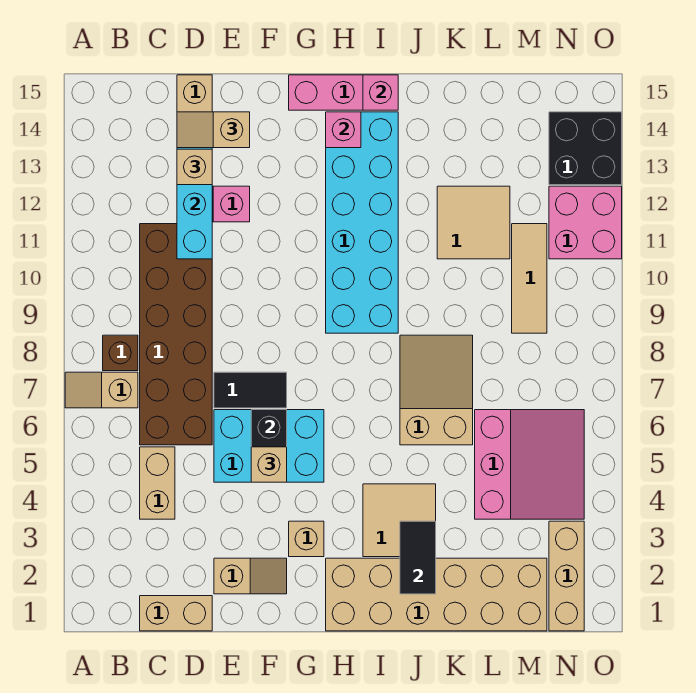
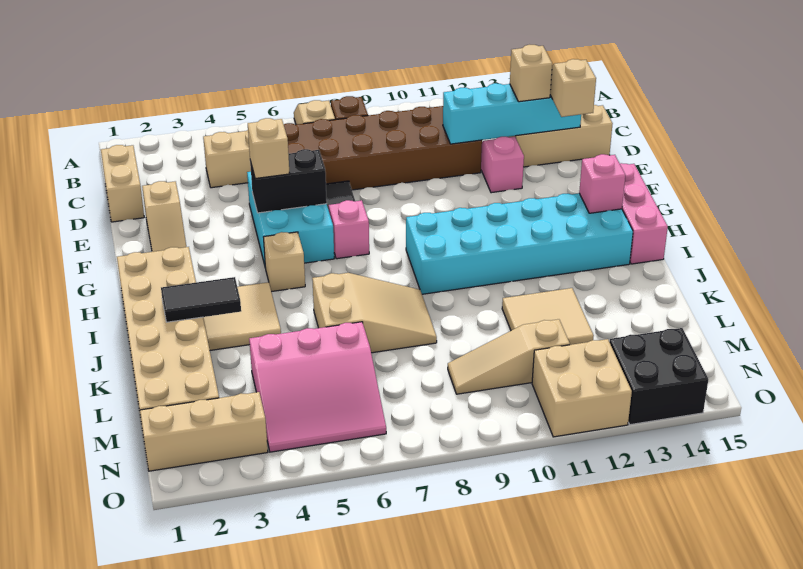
tan brick G3 level 1 -> tan brick H5 level 1
pink brick I15 level 2 -> pink brick G7 level 1
tan tile M9:M11 level 1 -> tan slope M9:M11 level 1 top 11
pink brick N11:O12 level 1 -> tan brick N11:O12 level 1

